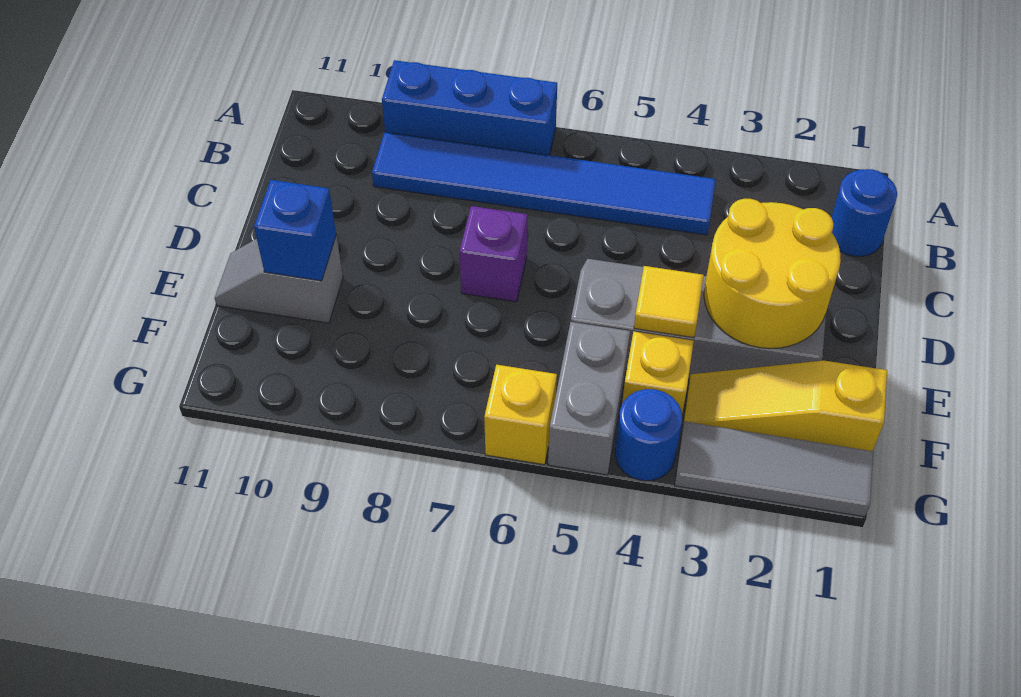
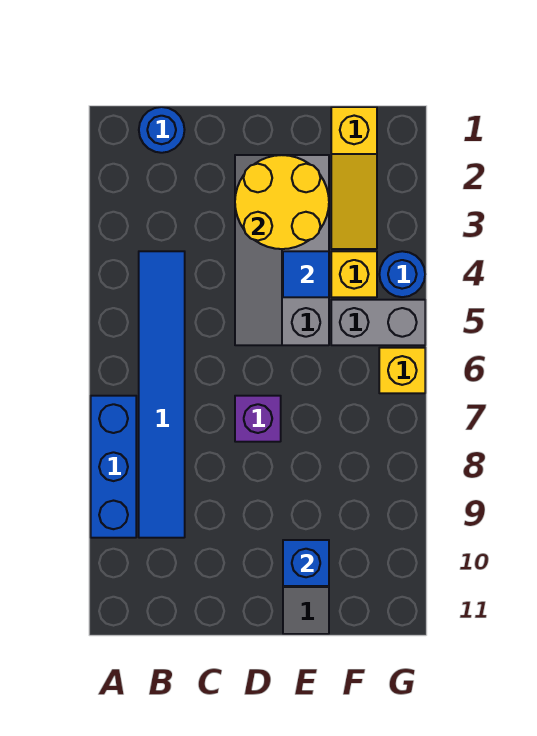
yellow tile E4 level 2 -> blue tile E4 level 2
grey tile G1:G3 level 1 -> none

